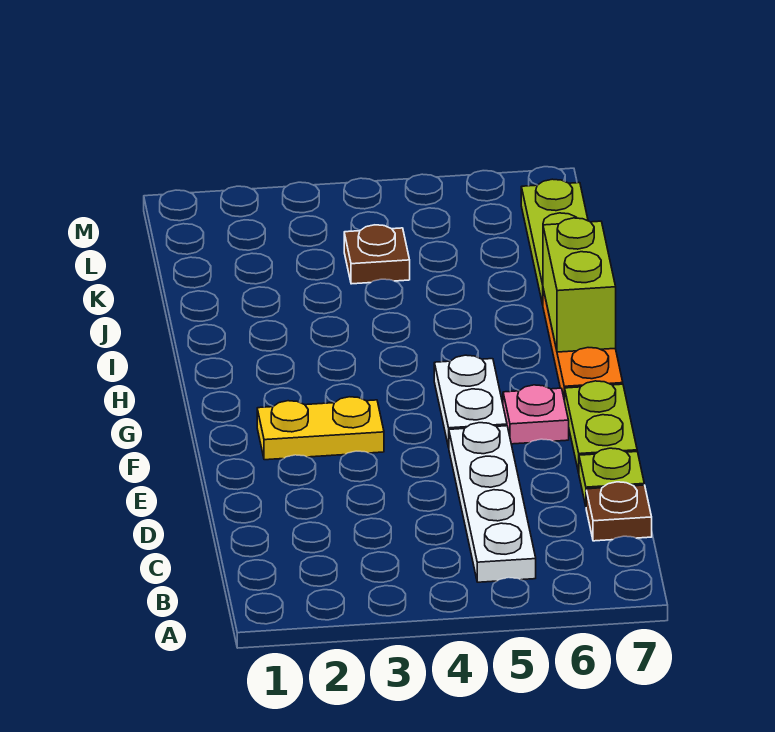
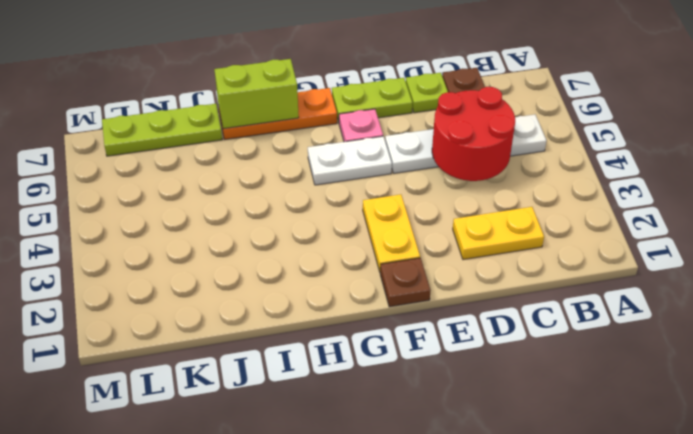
none -> yellow plate C2:D2 level 1
none -> red round brick C4:D5 level 2
brown plate K4 level 1 -> brown plate F1 level 1

